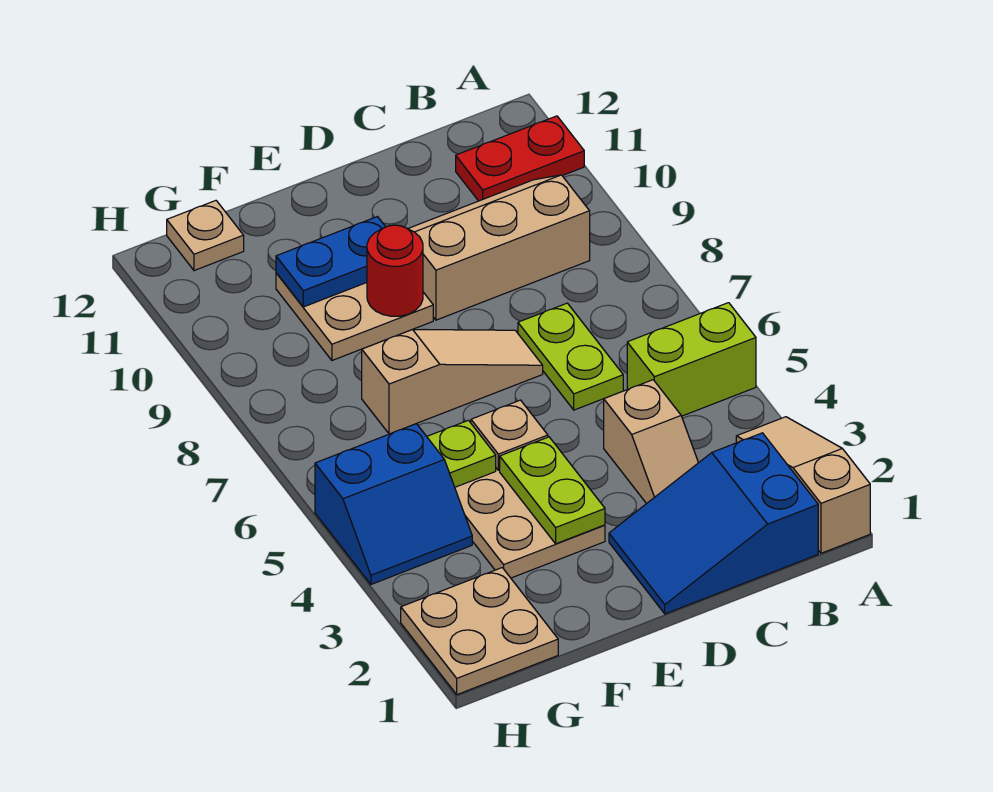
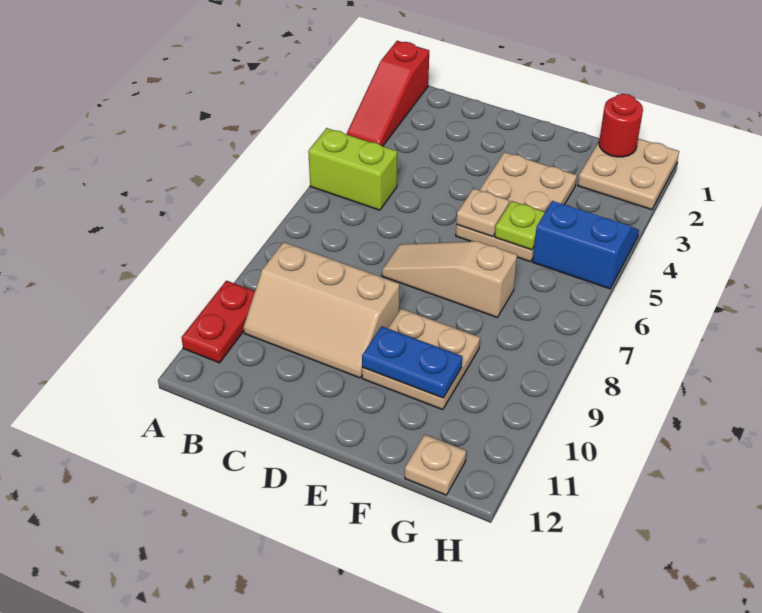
tan slope A1:A3 level 1 top 1 -> red slope A1:A3 level 1 top 1
red plate A11:B11 level 1 -> red plate A10:A11 level 1
blue slope B1:D2 level 1 top B -> none
tan slope C3:C4 level 1 top 4 -> none
lime plate C6:C7 level 1 -> none
lime plate E3:E4 level 2 -> none
red round brick E9 level 2 -> red round brick G1 level 2

